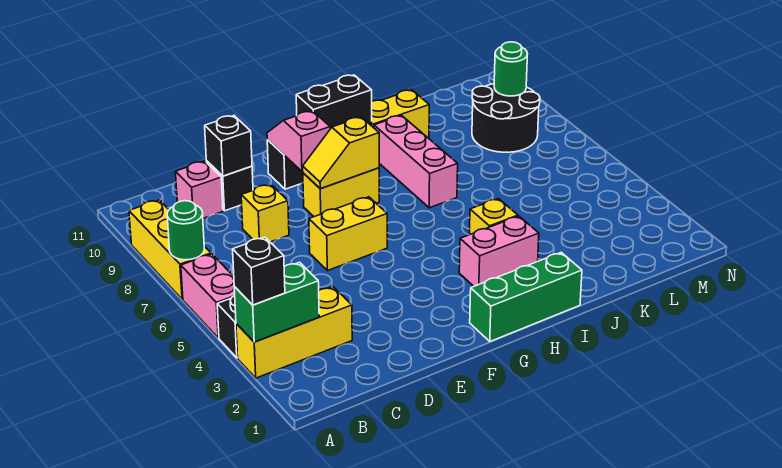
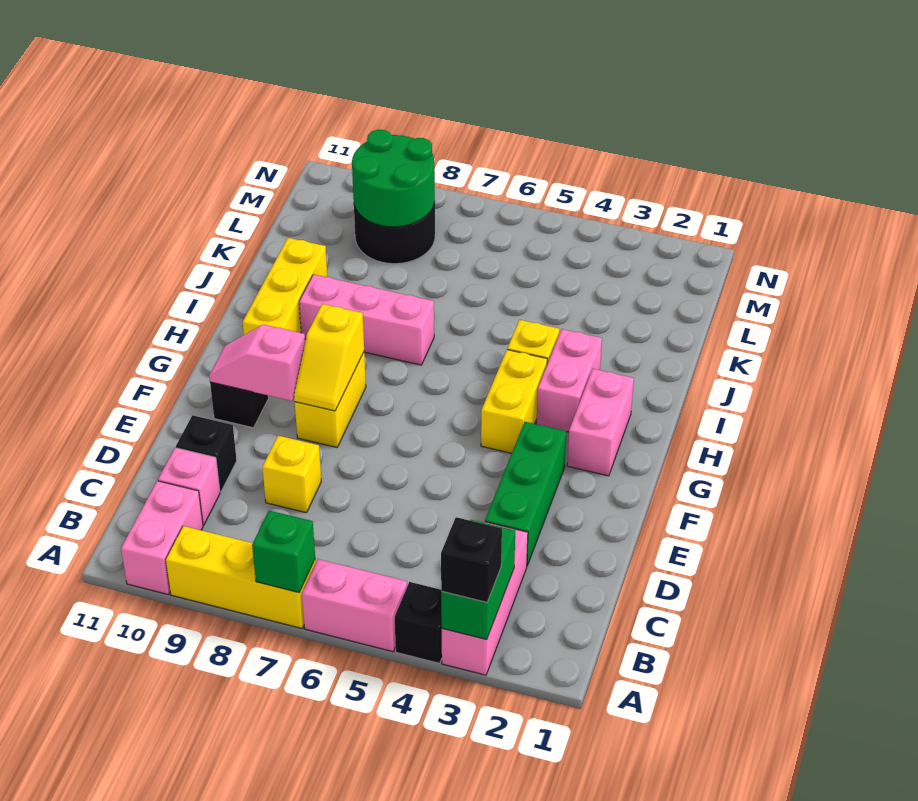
yellow brick A3:C3 level 1 -> pink brick A3:C3 level 1
green round brick A7 level 2 -> green brick A7 level 2
none -> pink brick A10:B10 level 1
black brick D10 level 2 -> none
yellow brick E6:F6 level 1 -> yellow brick G4:H4 level 1
green brick G1:I1 level 1 -> green brick D3:F3 level 1
none -> pink brick G2:H2 level 1
black brick G10:H10 level 2 -> none
green round brick M9 level 2 -> green round brick L8:M9 level 2

